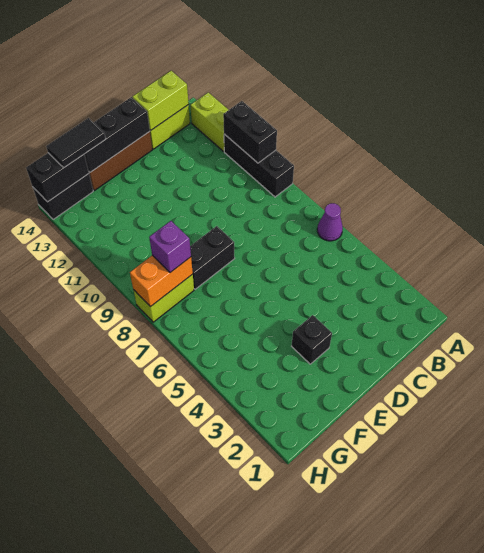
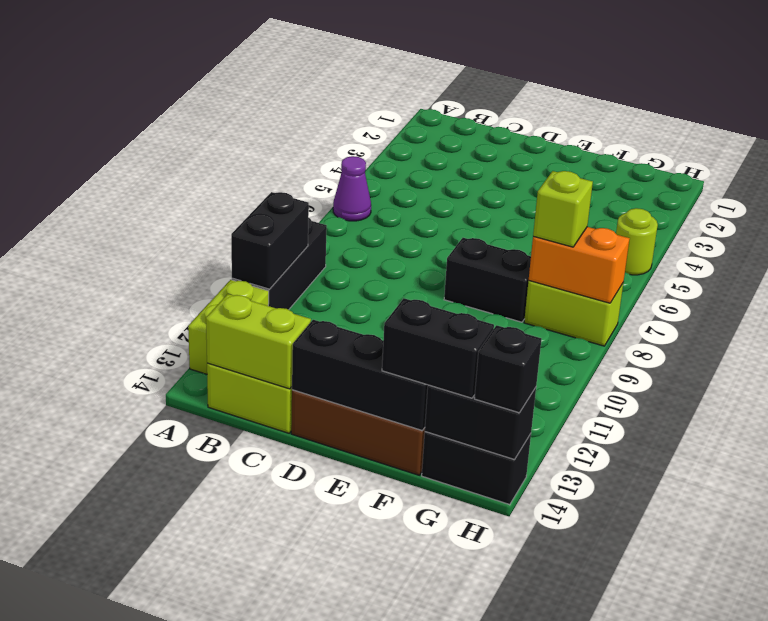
black brick E3 level 1 -> black brick H14 level 3
black tile F14:G14 level 3 -> black brick F14:G14 level 3
purple brick G8 level 3 -> lime brick G8 level 3
none -> lime round brick H5 level 1

